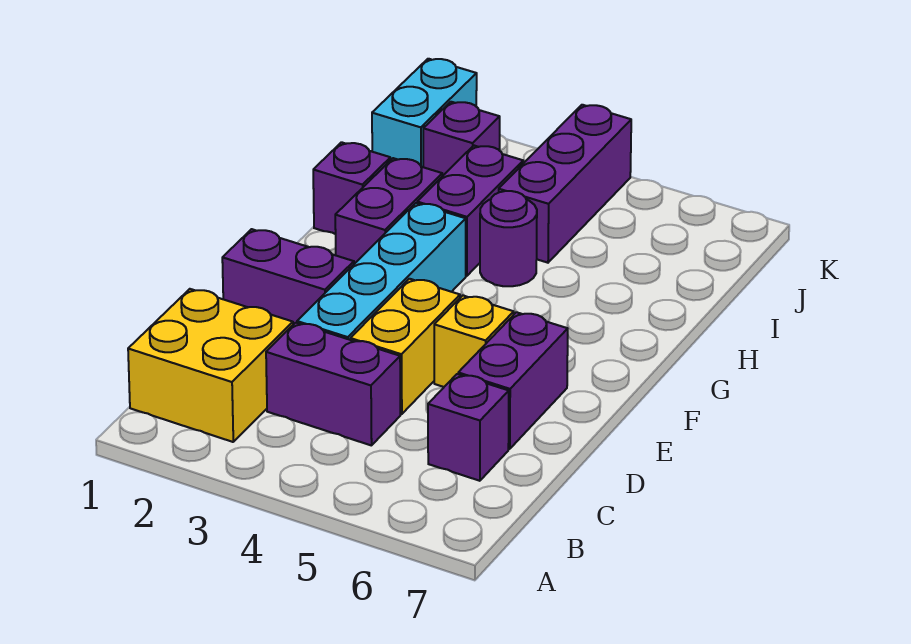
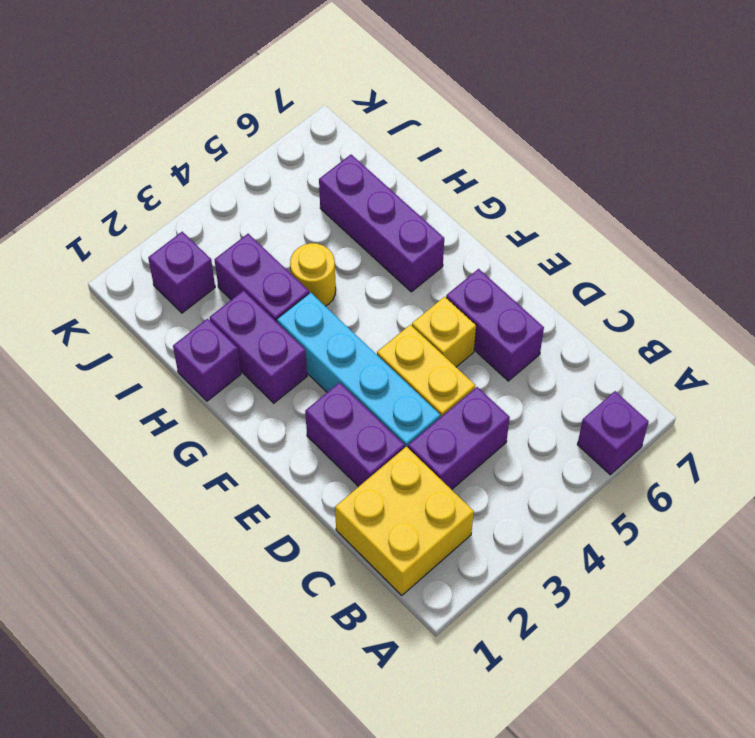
purple brick C6 level 1 -> purple brick A6 level 1
purple brick E1:E2 level 1 -> purple brick D2:E2 level 1
purple round brick H4 level 1 -> yellow round brick H4 level 1
purple brick I4:K4 level 1 -> purple brick G6:I6 level 1
cyan brick J1:K1 level 1 -> none

